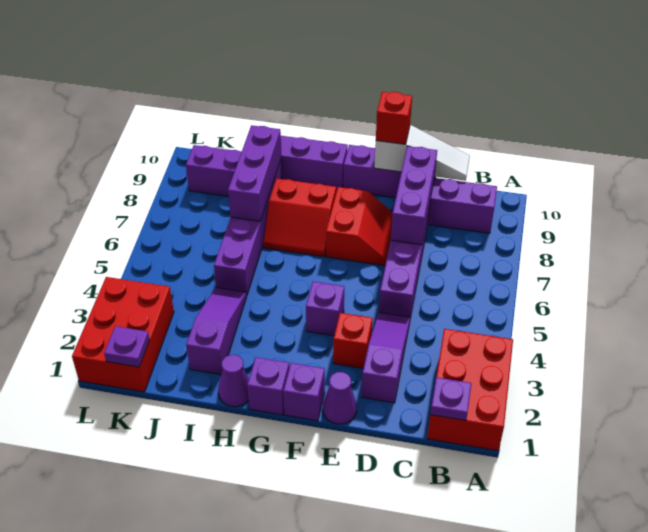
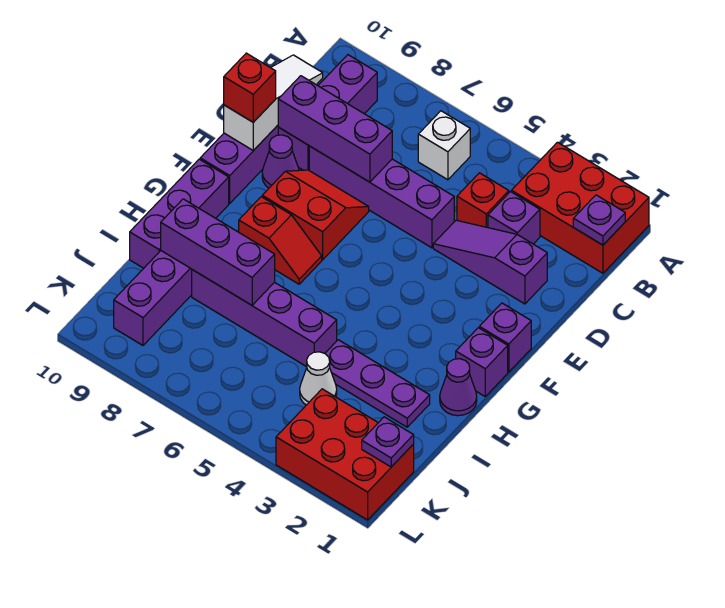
none -> white brick B6 level 1
purple cone E1 level 1 -> purple cone E9 level 1
red brick E3 level 1 -> red brick C4 level 1
purple brick F4 level 1 -> purple brick C3 level 1
red slope G7:H8 level 1 top 8 -> red slope G7:G8 level 1 top 8
purple slope I2:I4 level 1 top 2 -> purple plate I2:I4 level 1
none -> white cone J4 level 1

